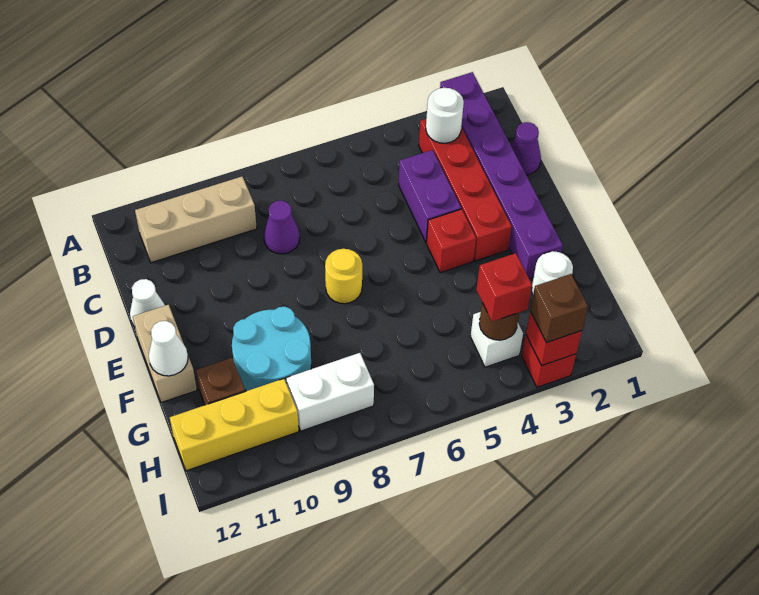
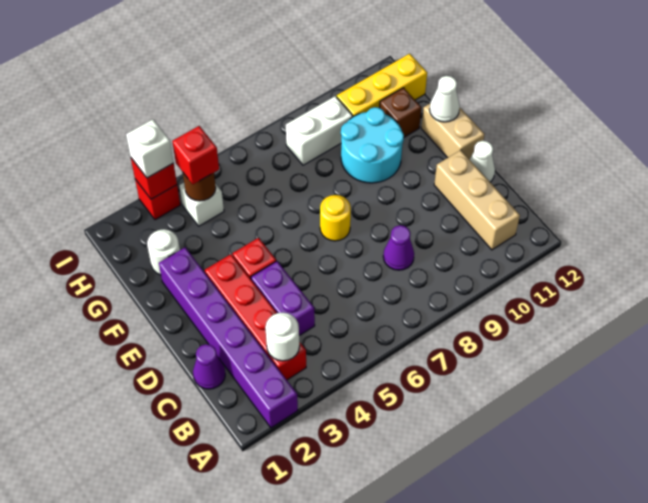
tan brick B9:B11 level 1 -> tan brick B11:D11 level 1
brown brick I3 level 3 -> white brick I3 level 3

